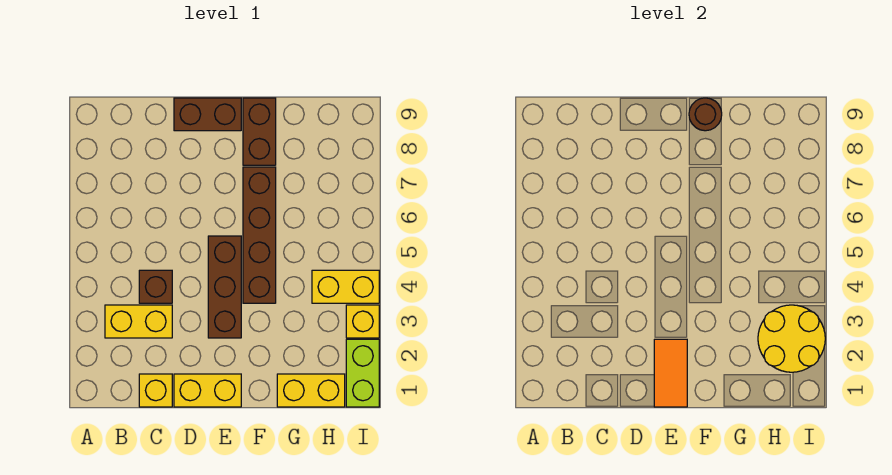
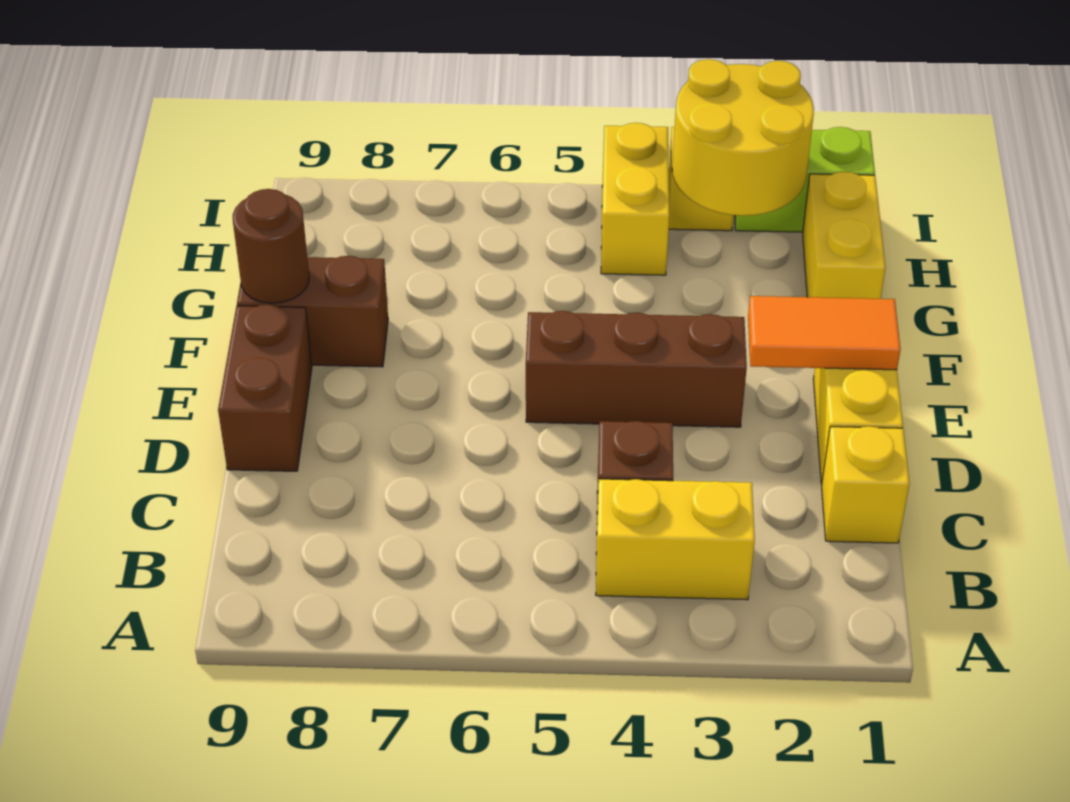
yellow brick B3:C3 level 1 -> yellow brick B3:B4 level 1
brown brick F4:F7 level 1 -> none

